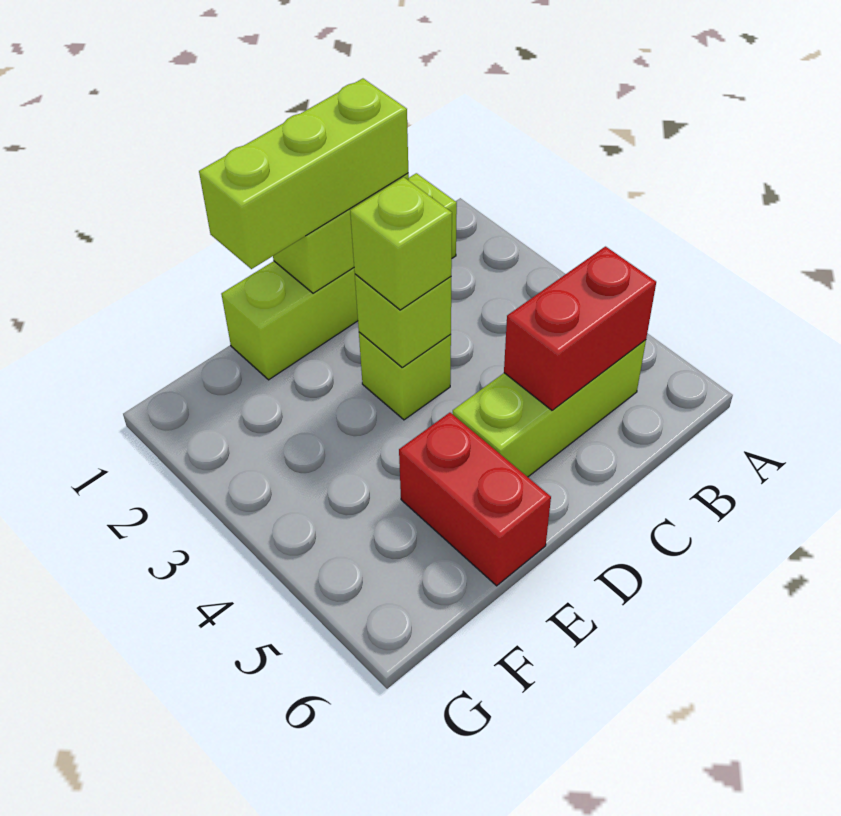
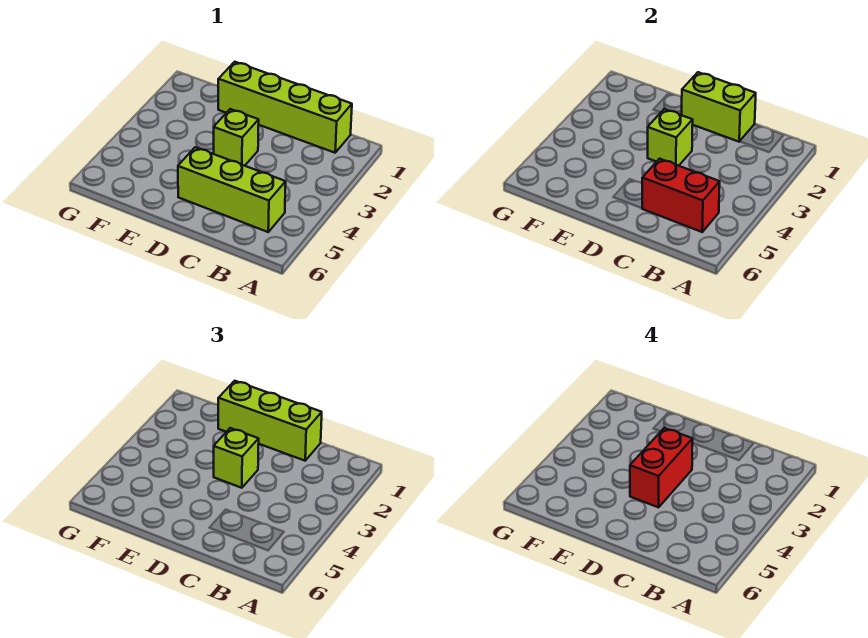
red brick E5:E6 level 1 -> red brick D3:D4 level 4

